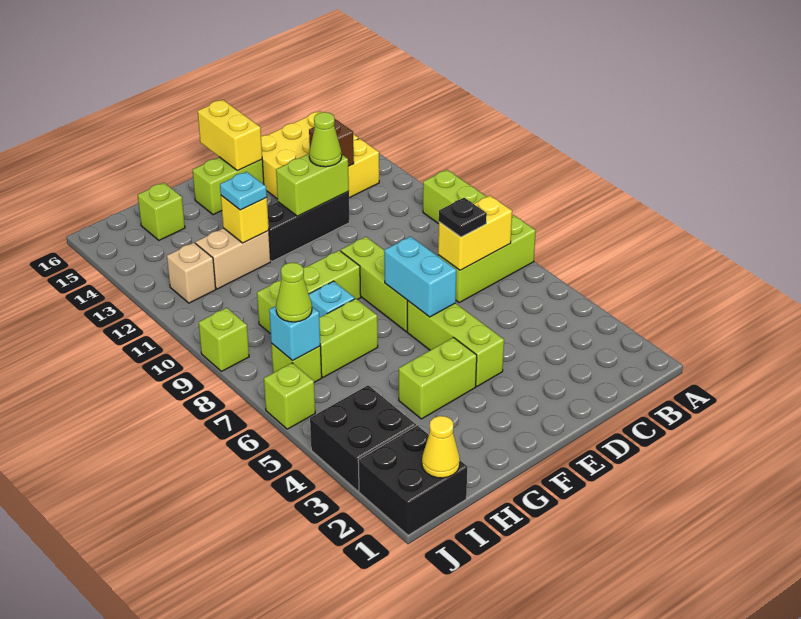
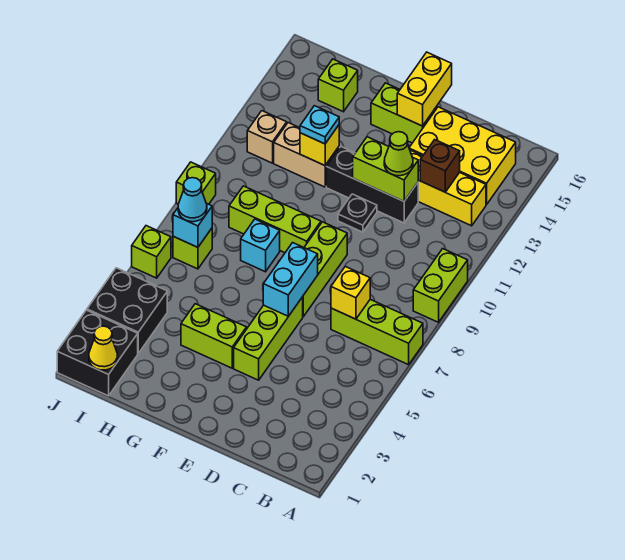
yellow brick B7:C7 level 2 -> yellow brick C7 level 2
black plate C7 level 3 -> black plate E11 level 1
lime brick G7:H7 level 1 -> none
lime cone I7 level 3 -> cyan cone I7 level 3

